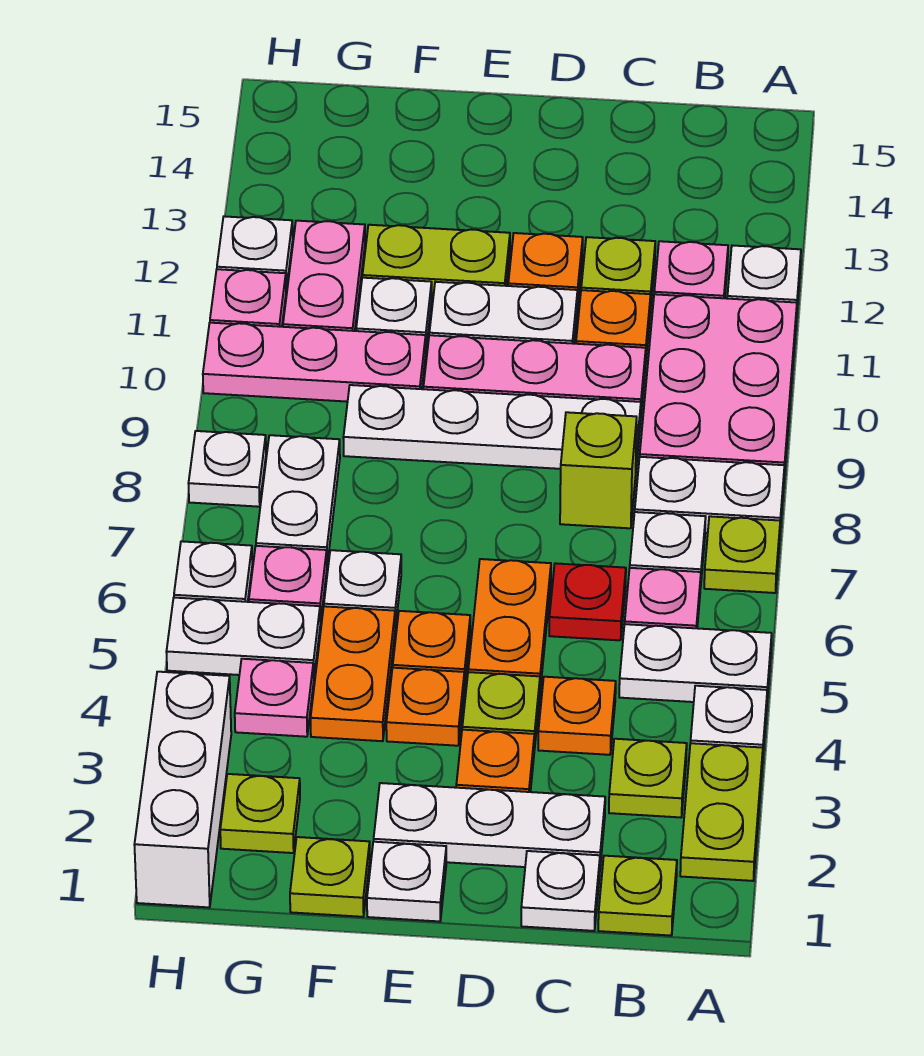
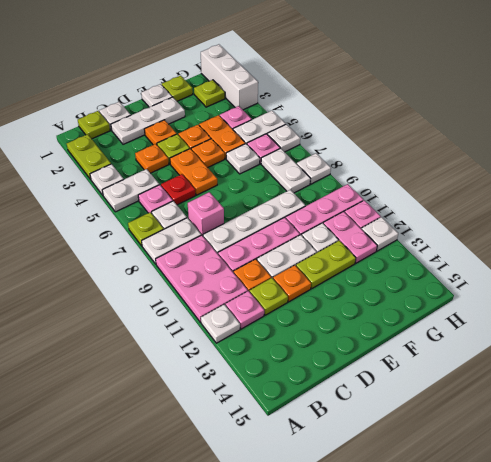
lime plate B3 level 1 -> none
lime brick C8 level 1 -> pink brick C8 level 1

